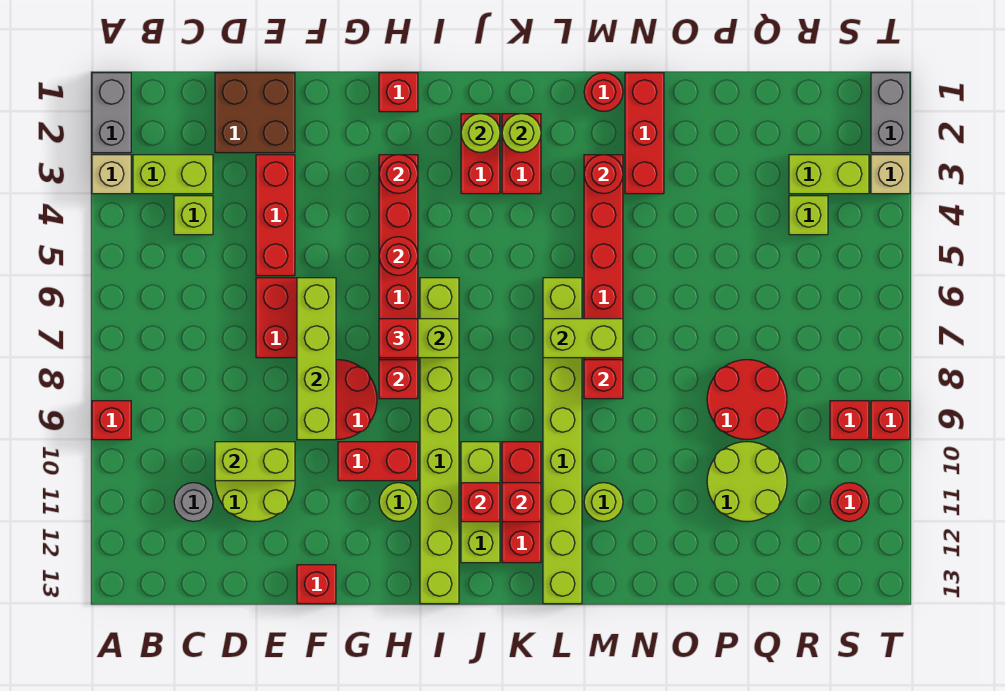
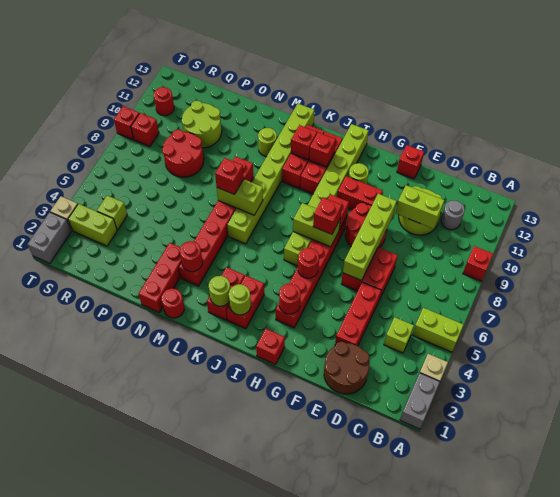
lime brick B3:C3 level 1 -> lime brick A5:B5 level 1
brown brick D1:E2 level 1 -> brown round brick D1:E2 level 1
lime brick J10:J12 level 1 -> red brick J10:J12 level 1
none -> red brick M7 level 3

